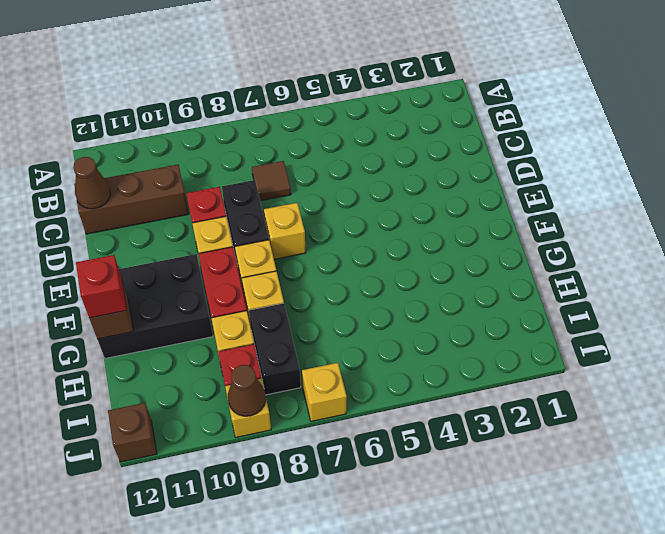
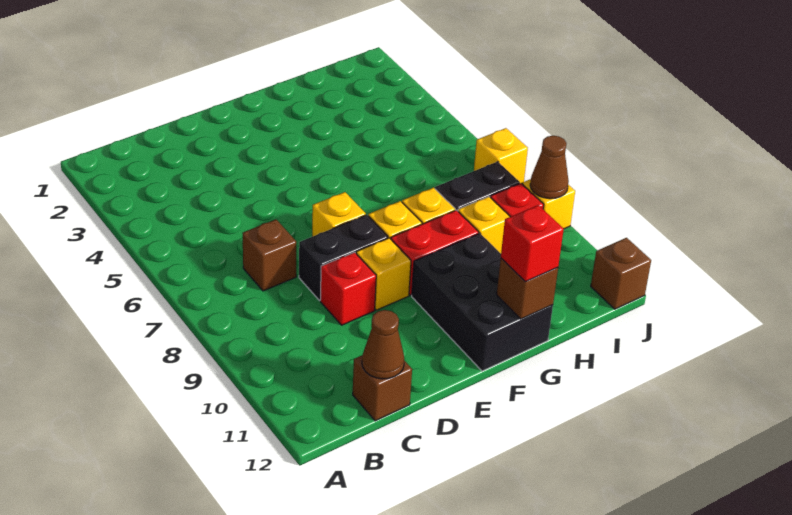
brown tile C7 level 1 -> brown brick C7 level 1
brown brick C10:C12 level 1 -> brown brick C12 level 1

